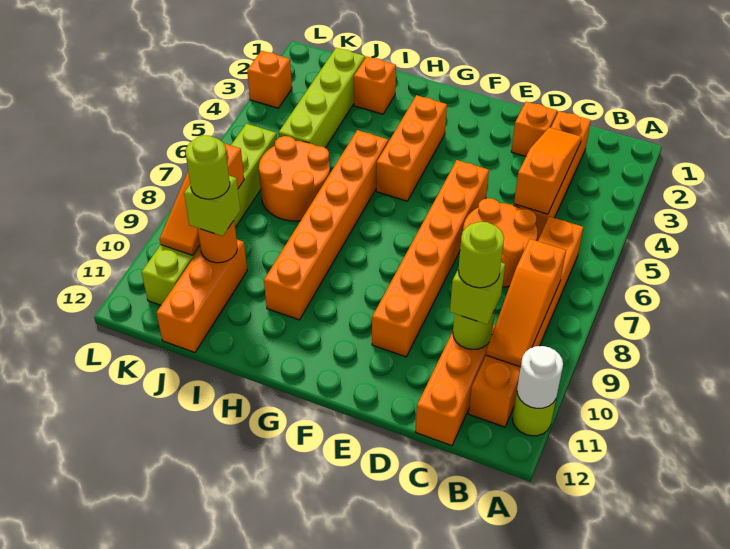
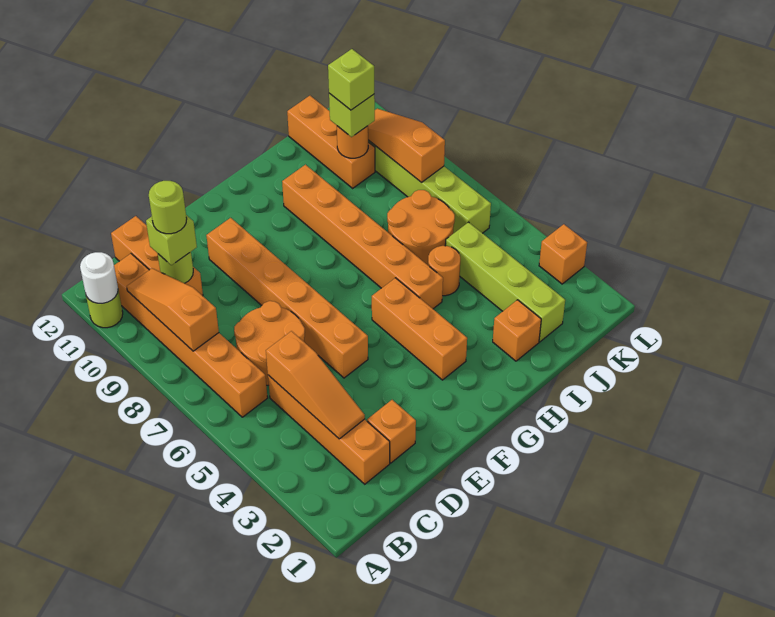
none -> orange round brick I5 level 1
lime round brick J10 level 4 -> lime brick J10 level 4

